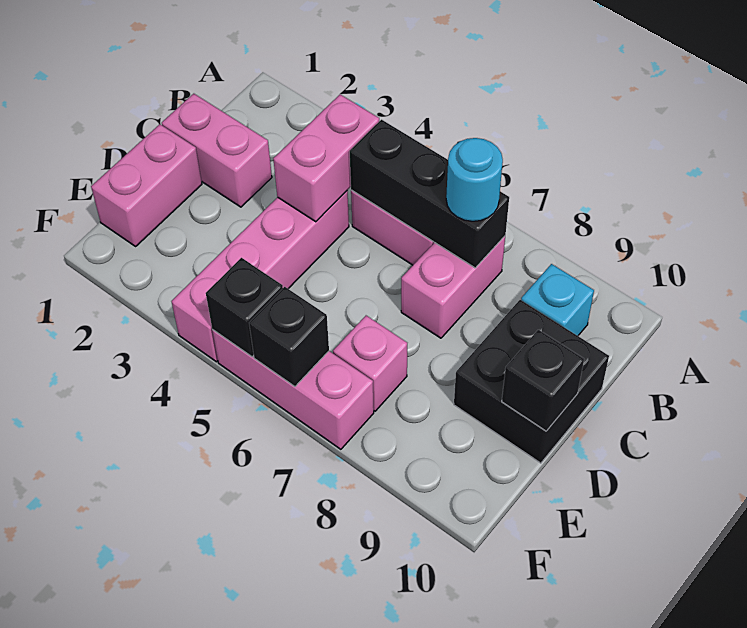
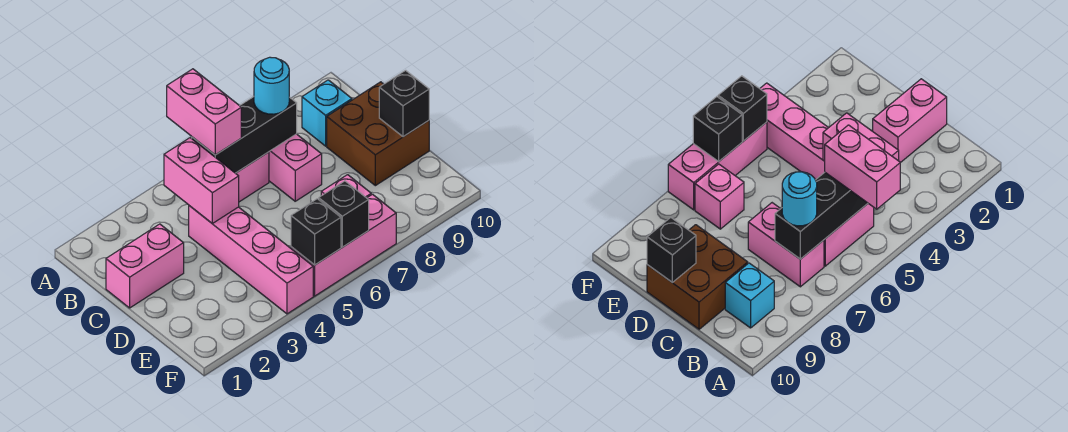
black brick C9:D10 level 1 -> brown brick C9:D10 level 1
pink brick D1:E1 level 1 -> pink brick A5:B5 level 3

